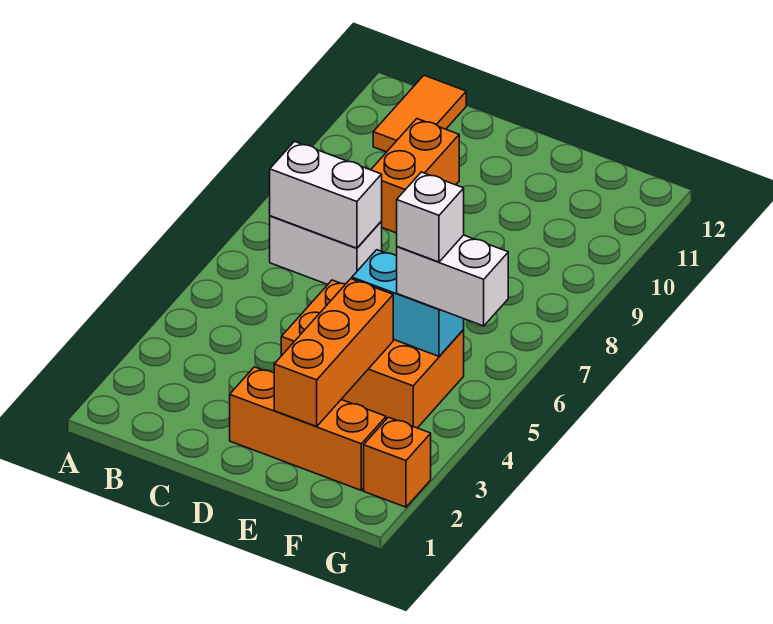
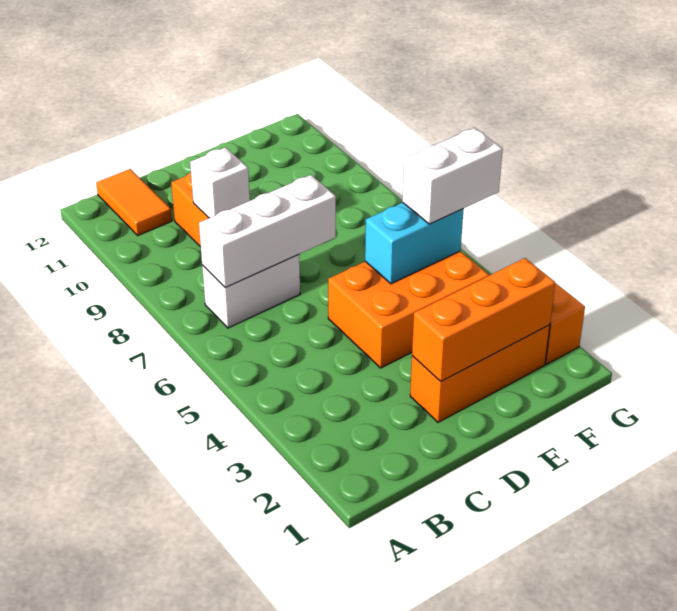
white brick B7:C7 level 2 -> white brick B7:D7 level 2
orange brick E2:E4 level 2 -> orange brick D2:F2 level 2
white brick F5 level 4 -> white brick C9 level 2

